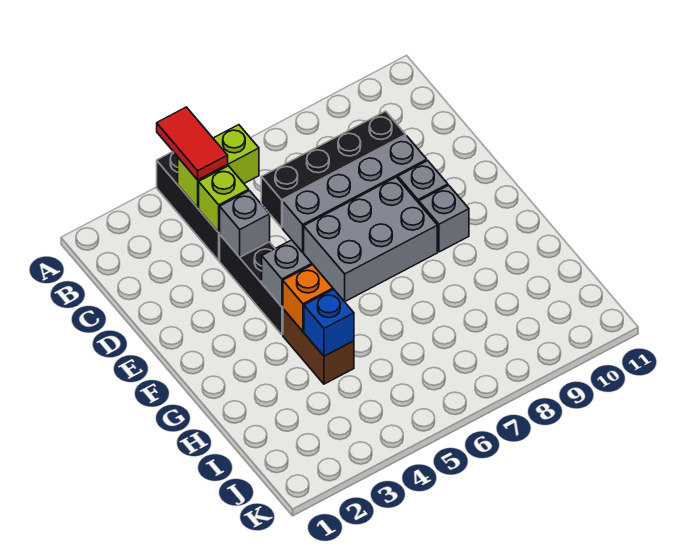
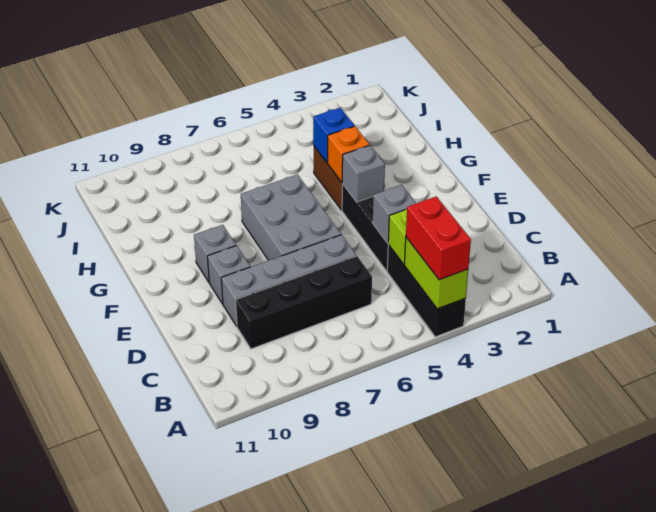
red tile A4:B4 level 3 -> red brick A4:B4 level 3
lime brick B4:B5 level 2 -> lime brick A4:B4 level 2
grey brick E6:F8 level 1 -> grey brick E6:G7 level 1

